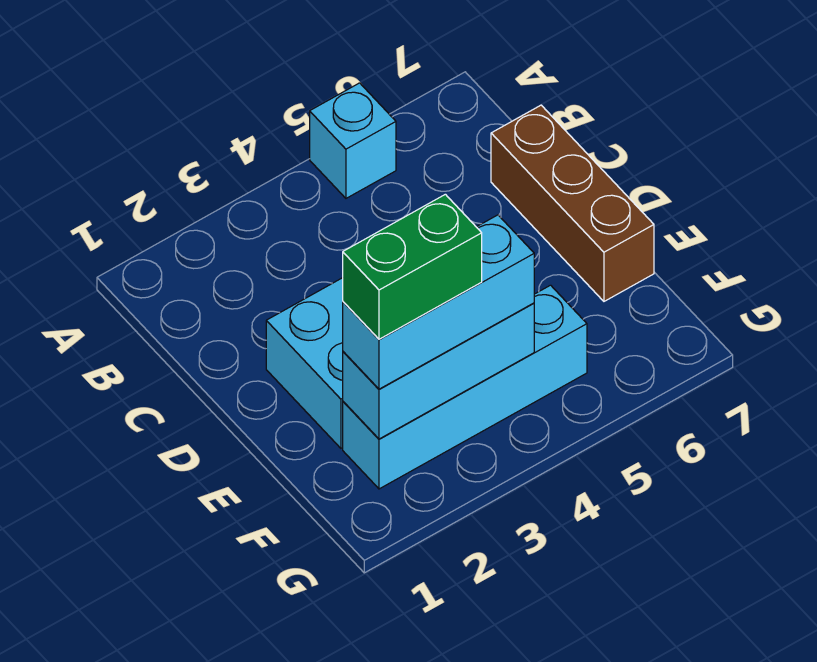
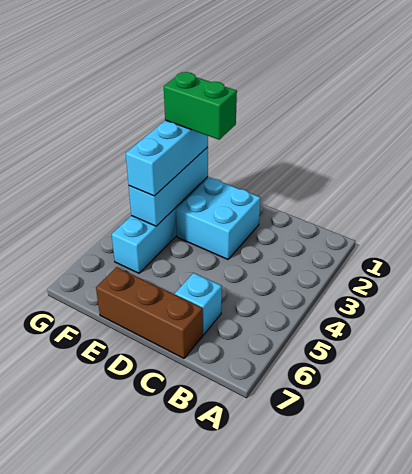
cyan brick A5 level 1 -> cyan brick C6 level 1
green brick F2:F3 level 4 -> green brick E2:F2 level 4

